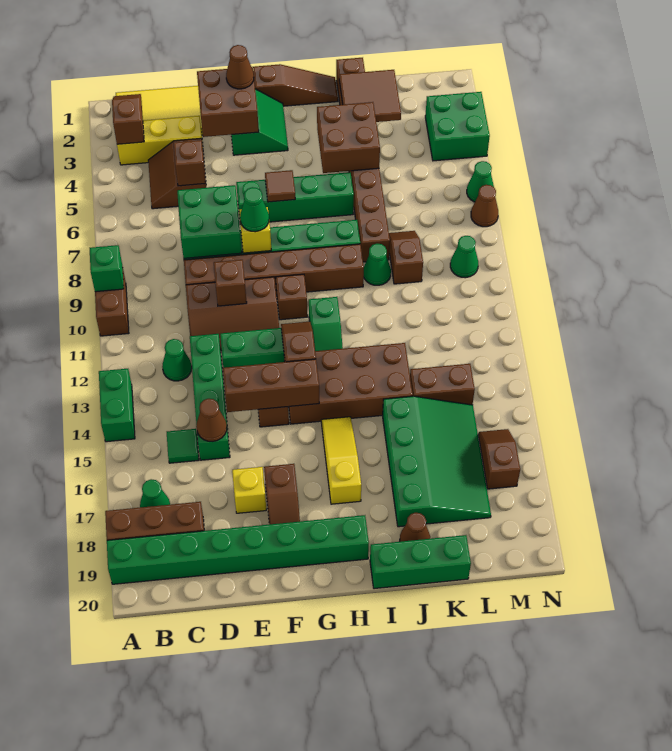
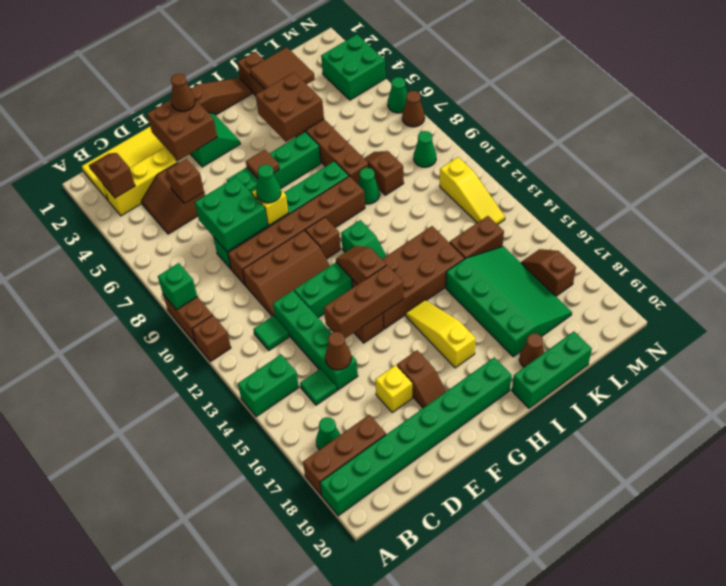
green brick A13:A14 level 1 -> green brick A14:B14 level 1
green cone C12 level 1 -> green tile C12 level 1
brown brick E10 level 2 -> brown brick A11 level 1
none -> yellow slope M11:M13 level 1 top 11

